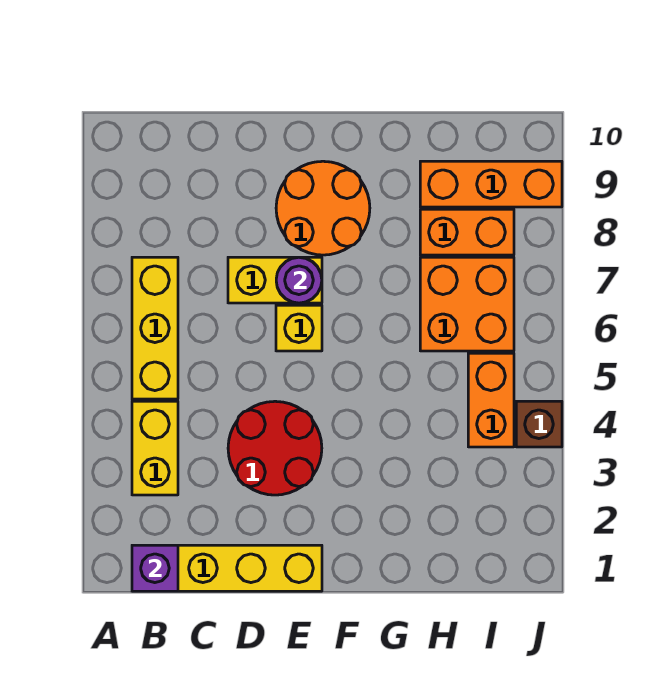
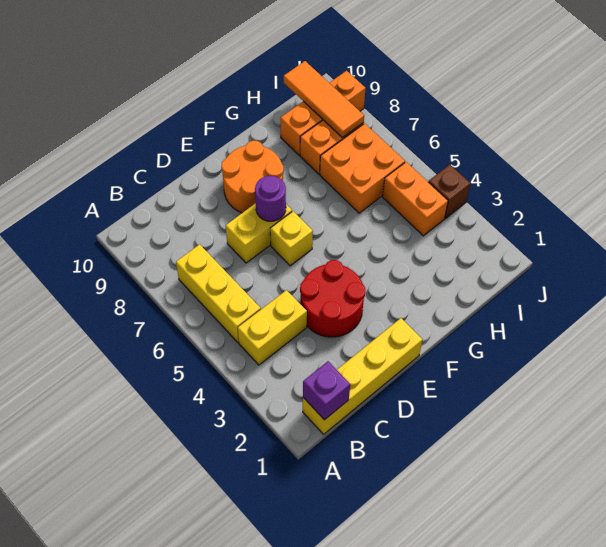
yellow brick B3:B4 level 1 -> yellow brick B4:C4 level 1
none -> orange tile I8:I10 level 2

